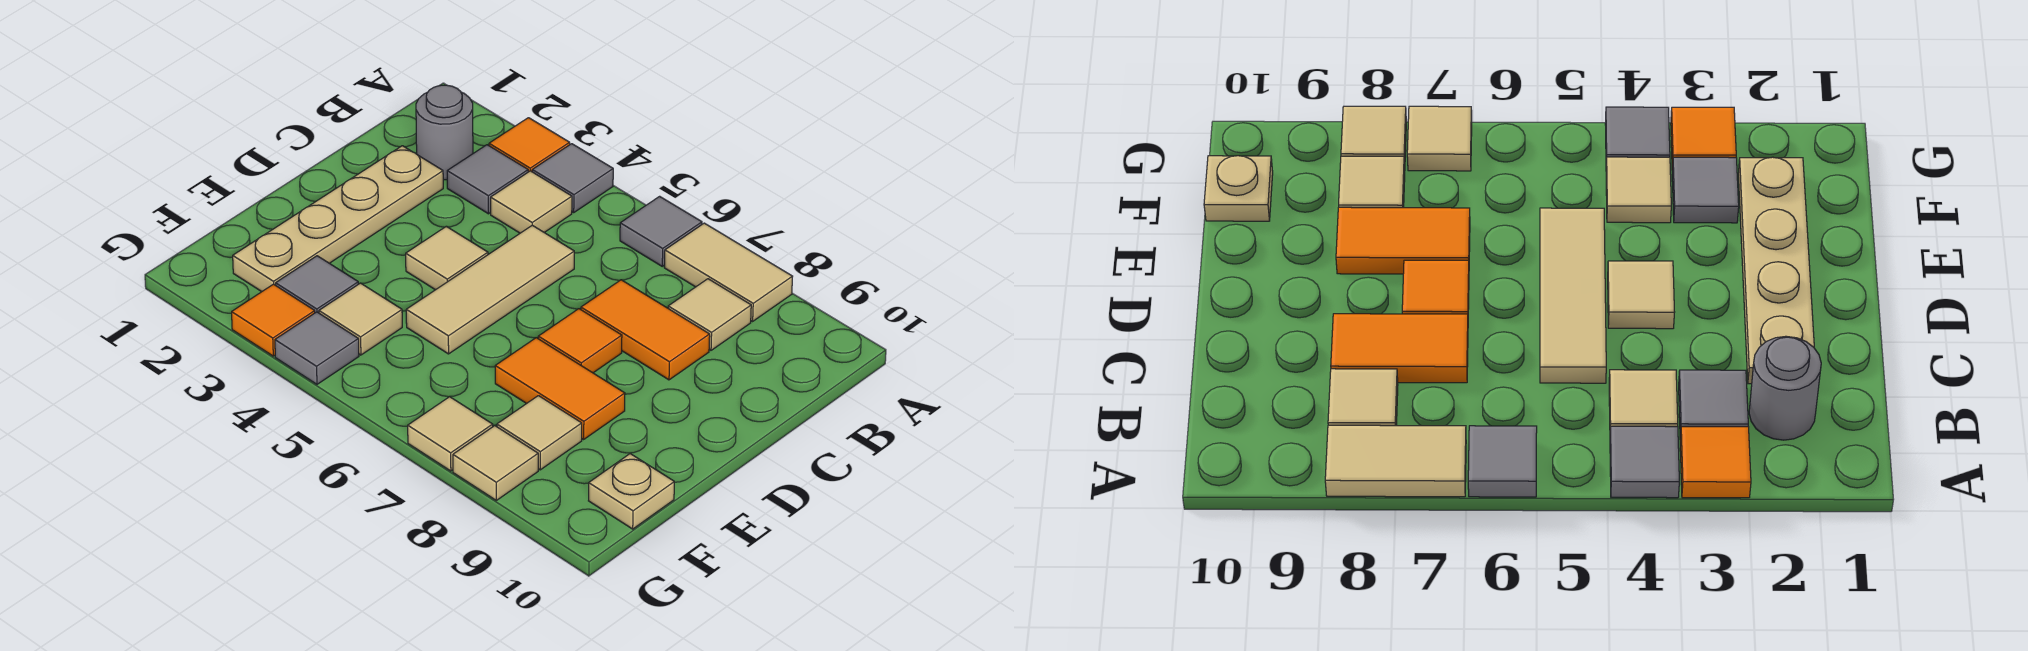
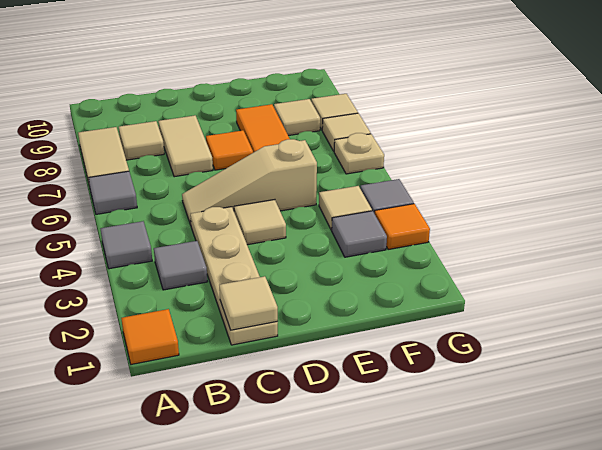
orange tile A3 level 1 -> orange tile A1 level 1
grey round brick B2 level 1 -> none
tan tile B4 level 1 -> tan tile C1 level 2
tan plate C2:F2 level 1 -> tan plate C1:C4 level 1
tan tile C5:E5 level 1 -> tan slope C5:E5 level 1 top E
orange tile C7:C8 level 1 -> tan tile C7:C8 level 1
tan plate F10 level 1 -> tan plate G6 level 1

